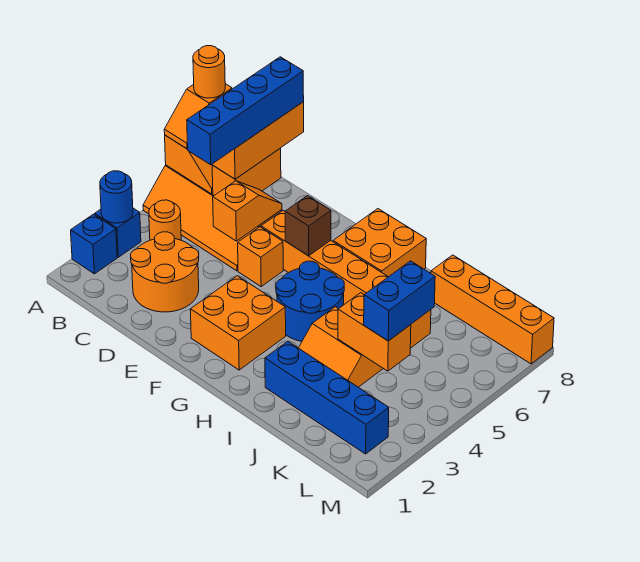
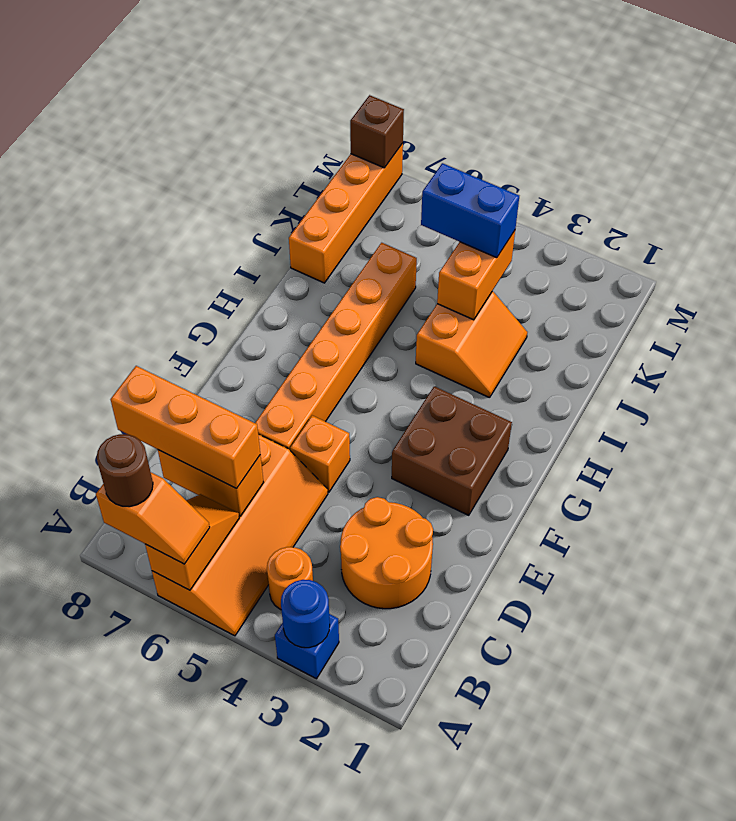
blue brick A2 level 1 -> none
orange round brick A7 level 4 -> brown round brick A7 level 4
blue brick C5:C8 level 4 -> none
orange slope D5:D6 level 2 top 5 -> none
orange brick F2:G3 level 1 -> brown brick F2:G3 level 1
brown brick F6 level 2 -> brown brick M8 level 2
blue round brick G4:H5 level 1 -> none
orange brick G7:H8 level 1 -> none
blue brick I2:L2 level 1 -> none

